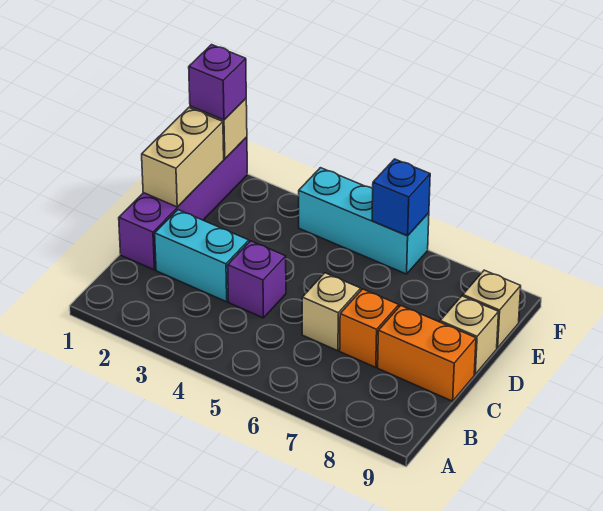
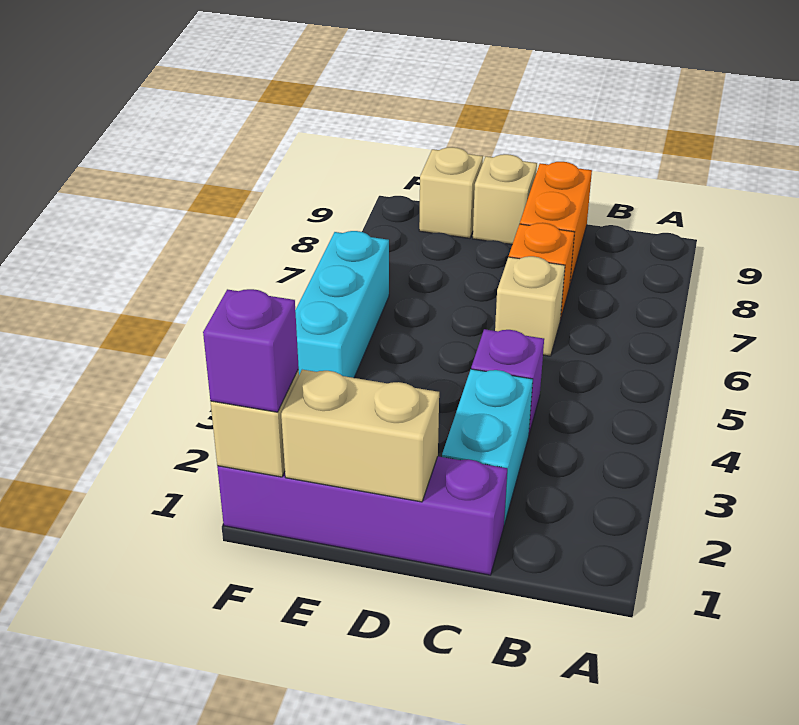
blue brick F6 level 2 -> none

